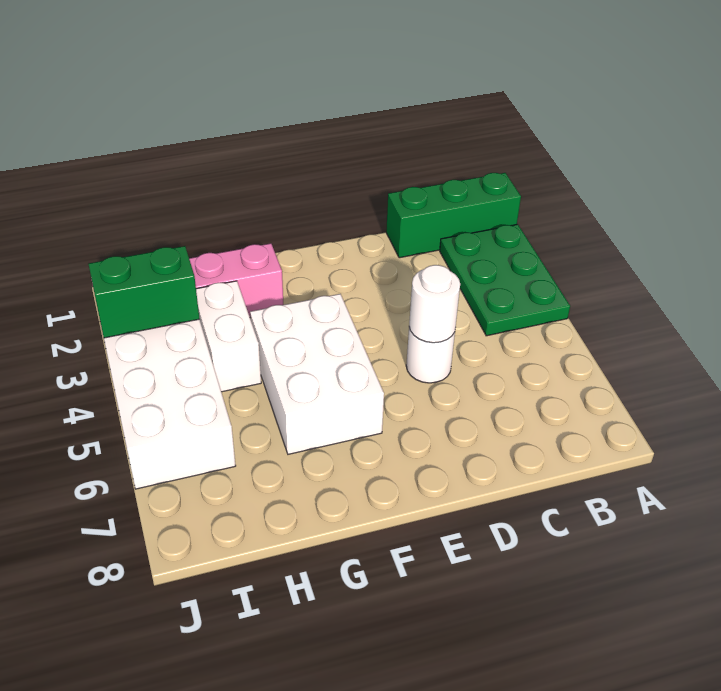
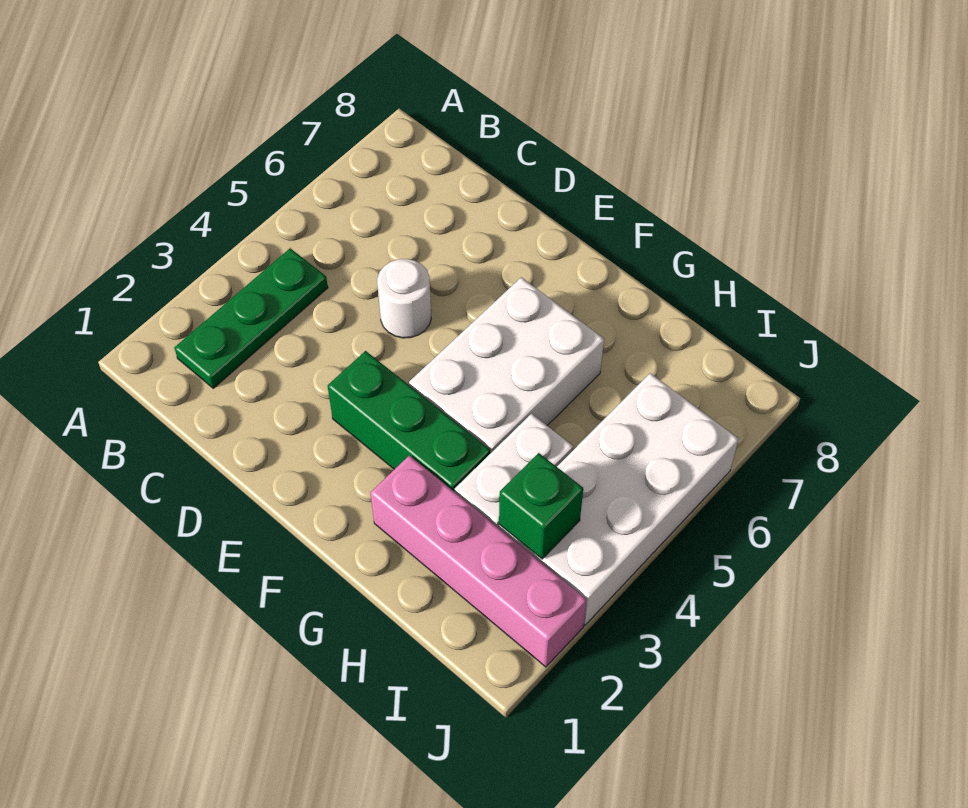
green brick A1:C1 level 1 -> green brick E3:G3 level 1
green plate A2:B4 level 1 -> green plate B2:B4 level 1
white round brick D5 level 2 -> none
green brick I3:J3 level 2 -> green brick I3 level 2

